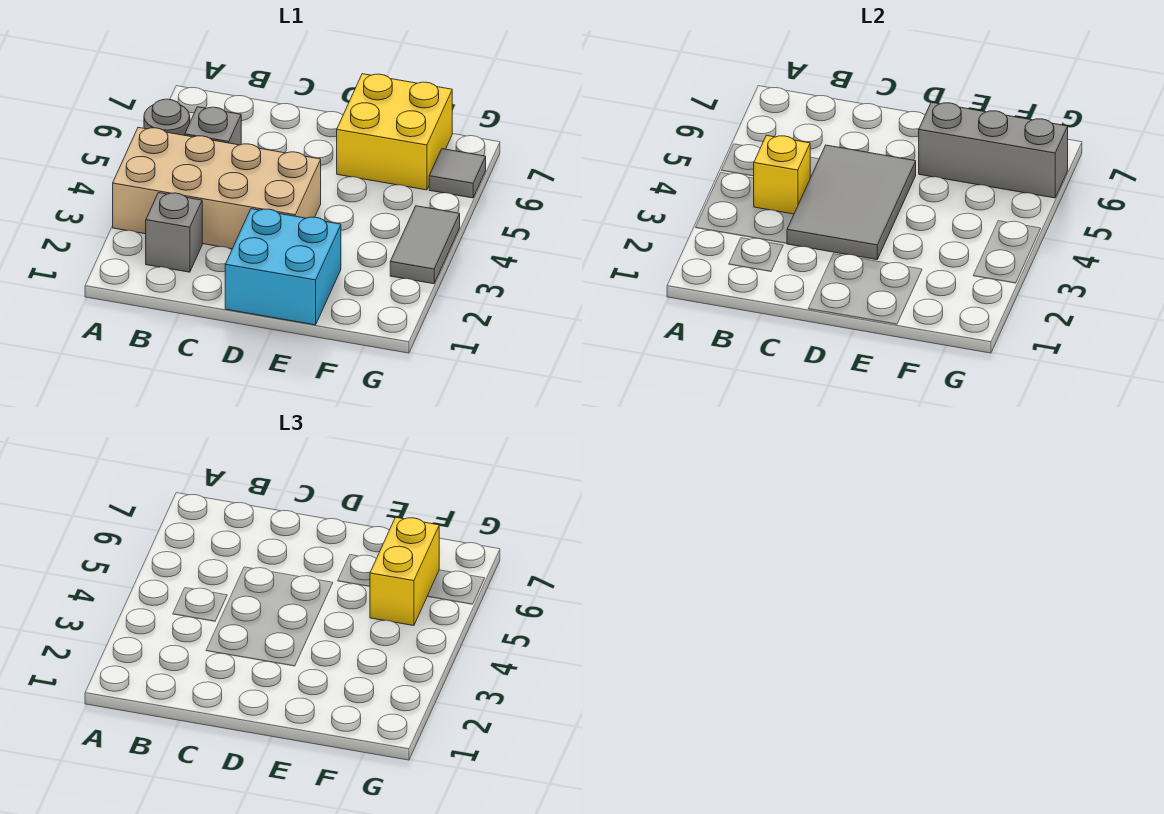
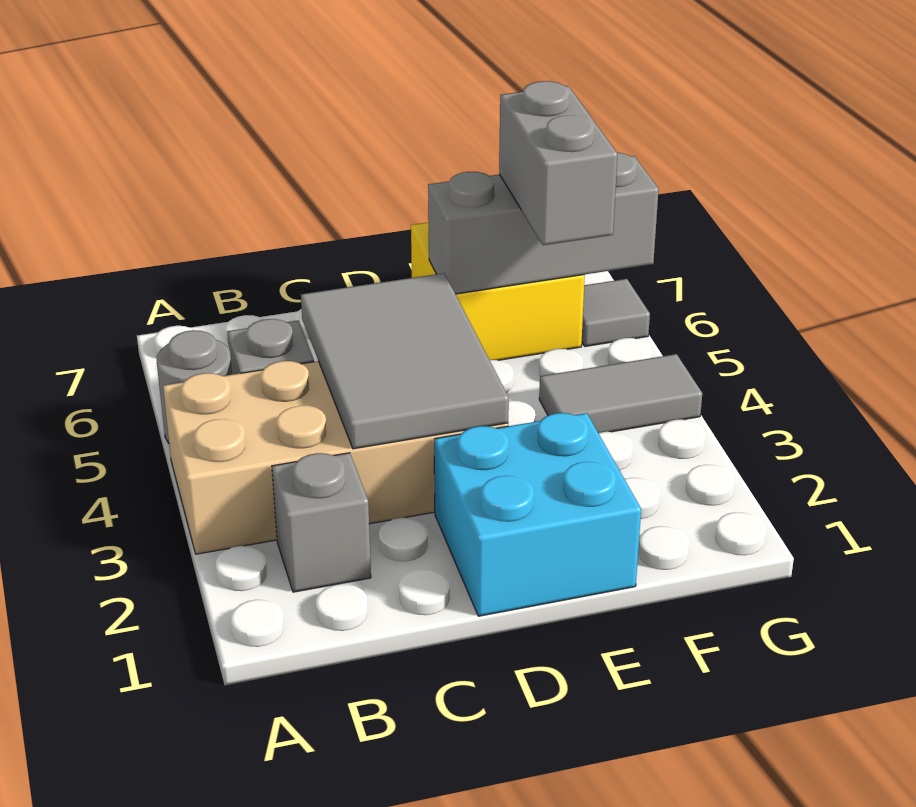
yellow brick B4 level 2 -> none
yellow brick F5:F6 level 3 -> grey brick F5:F6 level 3
grey tile G3:G4 level 1 -> grey tile F4:G4 level 1

